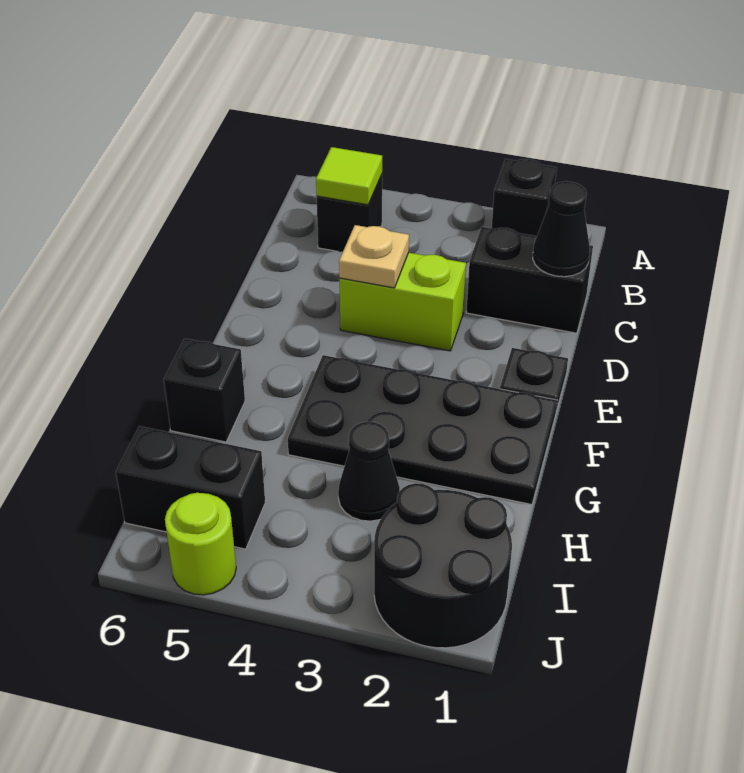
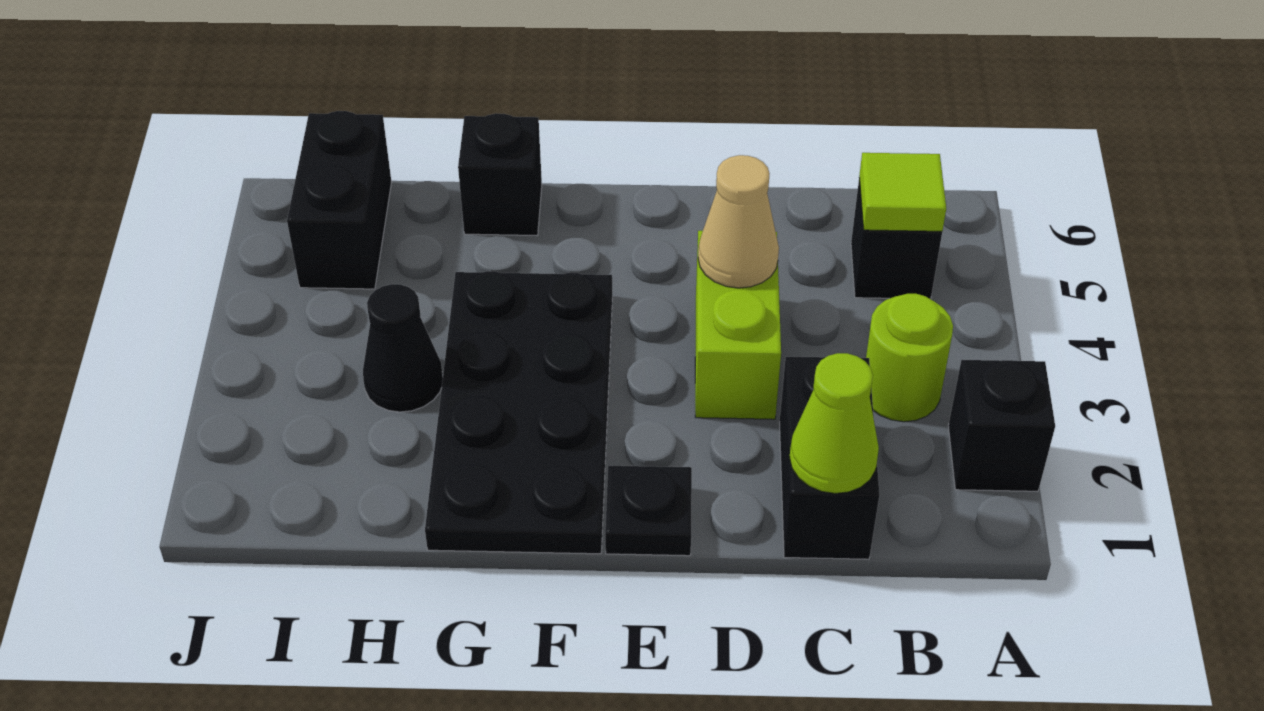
black cone C1 level 2 -> lime cone C1 level 2
tan plate D4 level 2 -> tan cone D4 level 2
black round brick I1:J2 level 1 -> none
lime round brick J5 level 1 -> lime round brick B3 level 1

